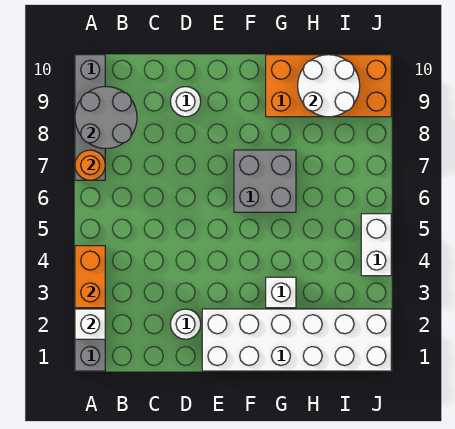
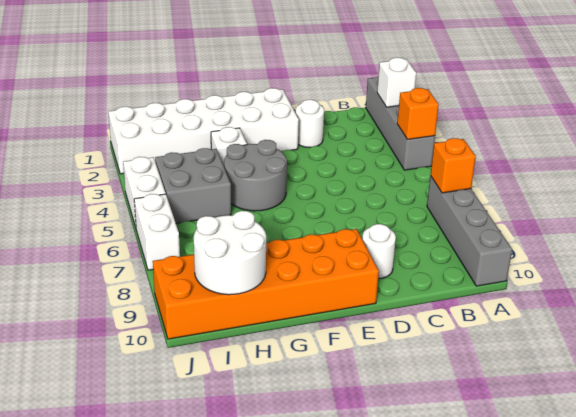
orange brick A3:A4 level 2 -> orange brick A4 level 2
orange round brick A7 level 2 -> orange brick A7 level 2
grey round brick A8:B9 level 2 -> grey round brick F4:G5 level 1
grey brick F6:G7 level 1 -> grey brick H4:I5 level 1
orange brick G9:J10 level 1 -> orange brick E9:J10 level 1
none -> white brick J6:J7 level 1

